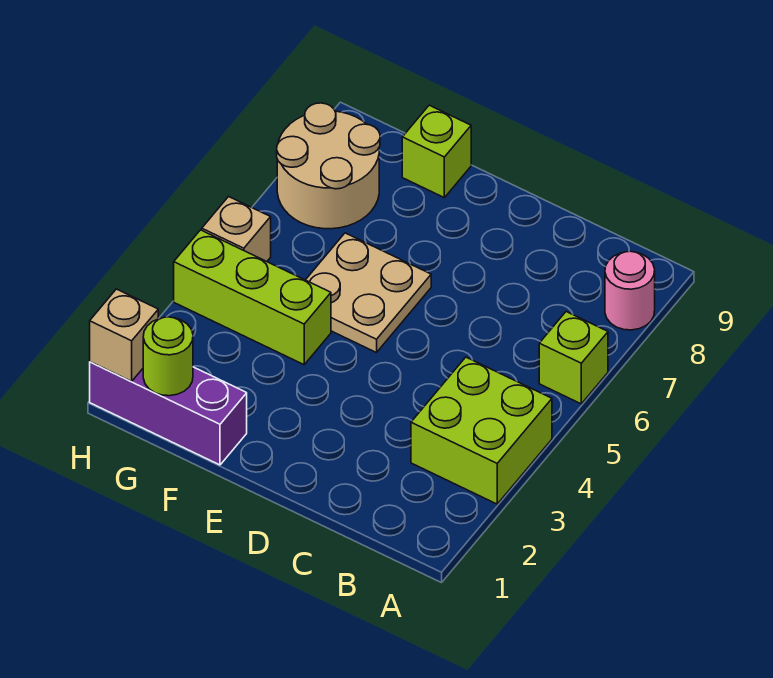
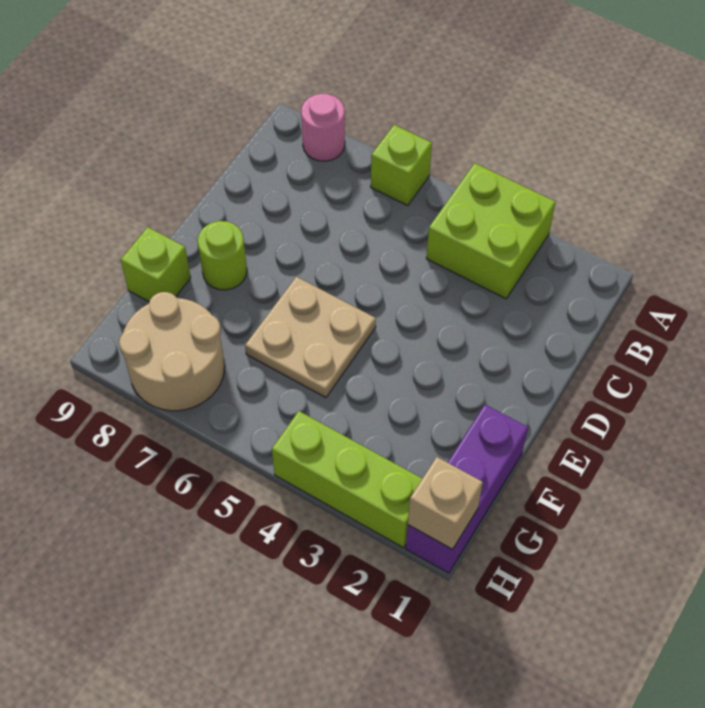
lime brick F4:H4 level 1 -> lime brick H2:H4 level 1
lime round brick G1 level 2 -> lime round brick E8 level 1
tan brick H5 level 1 -> none

